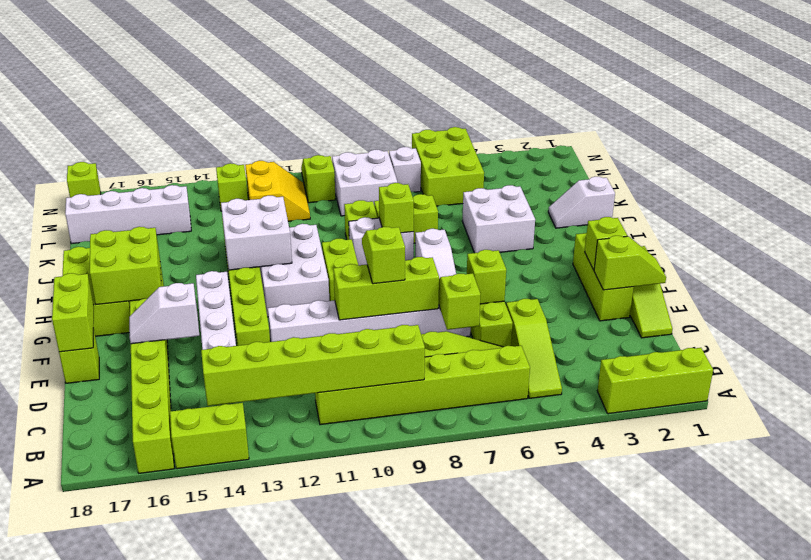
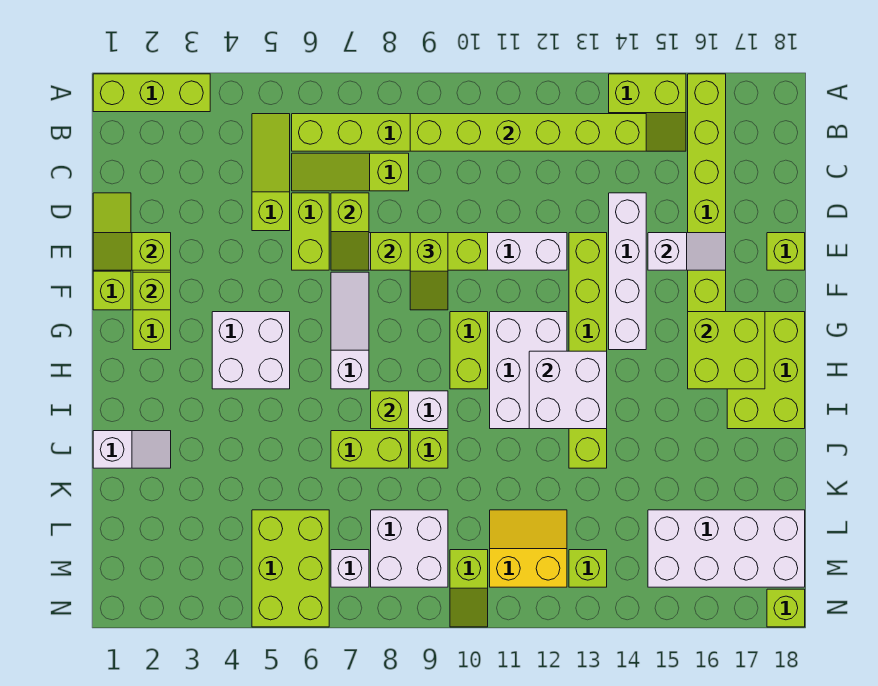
lime brick E6 level 2 -> none
lime brick E18:F18 level 2 -> none
white brick I4:J5 level 1 -> white brick G4:H5 level 1
yellow slope L11:M12 level 1 top 12 -> yellow slope L11:M12 level 1 top M
white brick L15:L18 level 1 -> white brick L15:M18 level 1

